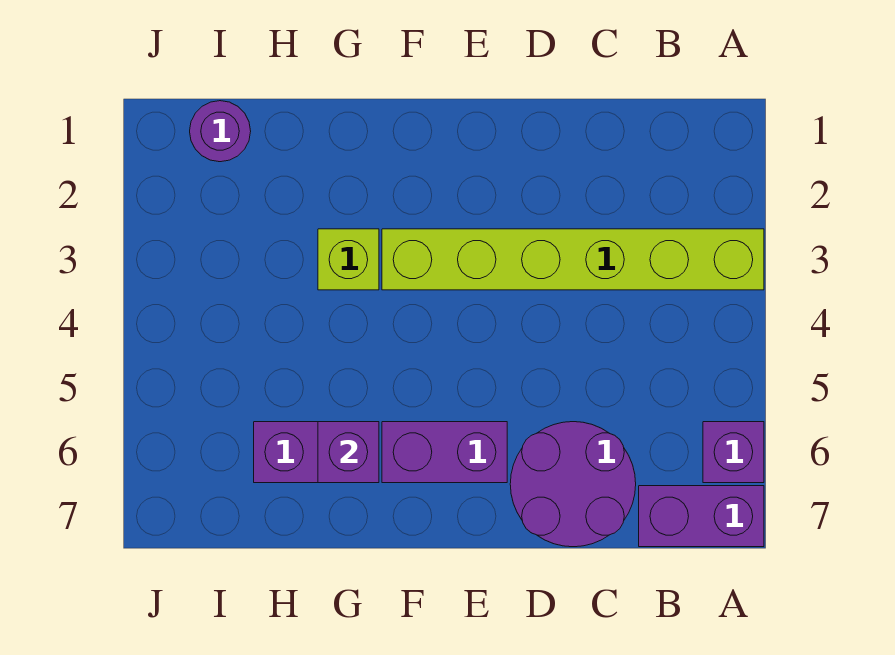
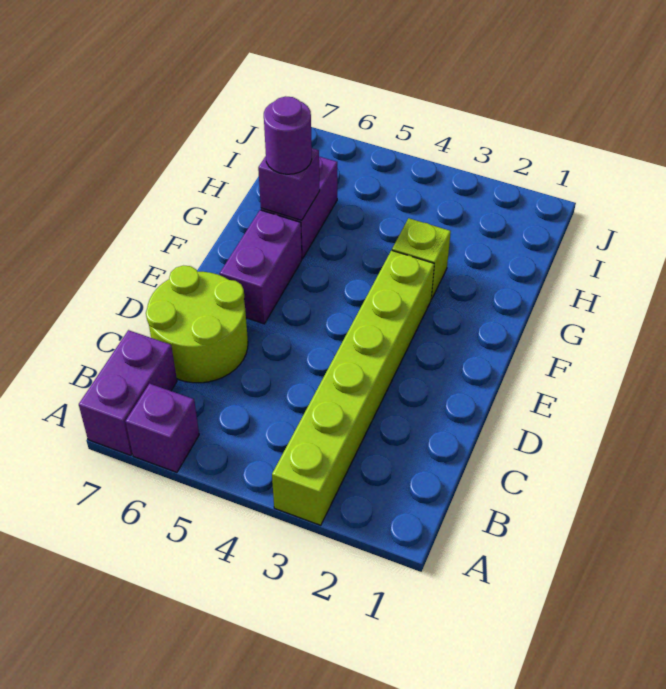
purple round brick C6:D7 level 1 -> lime round brick C6:D7 level 1
purple round brick I1 level 1 -> purple round brick G6 level 3

